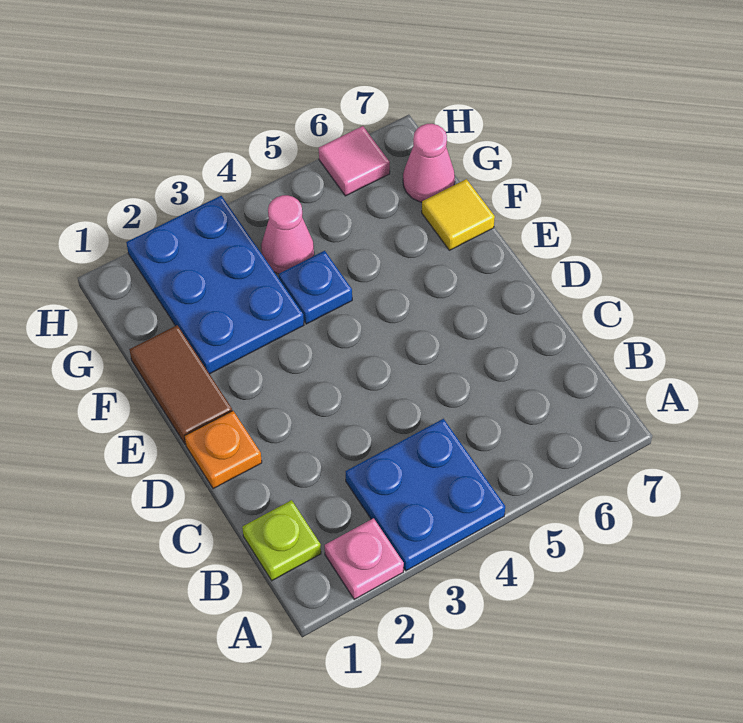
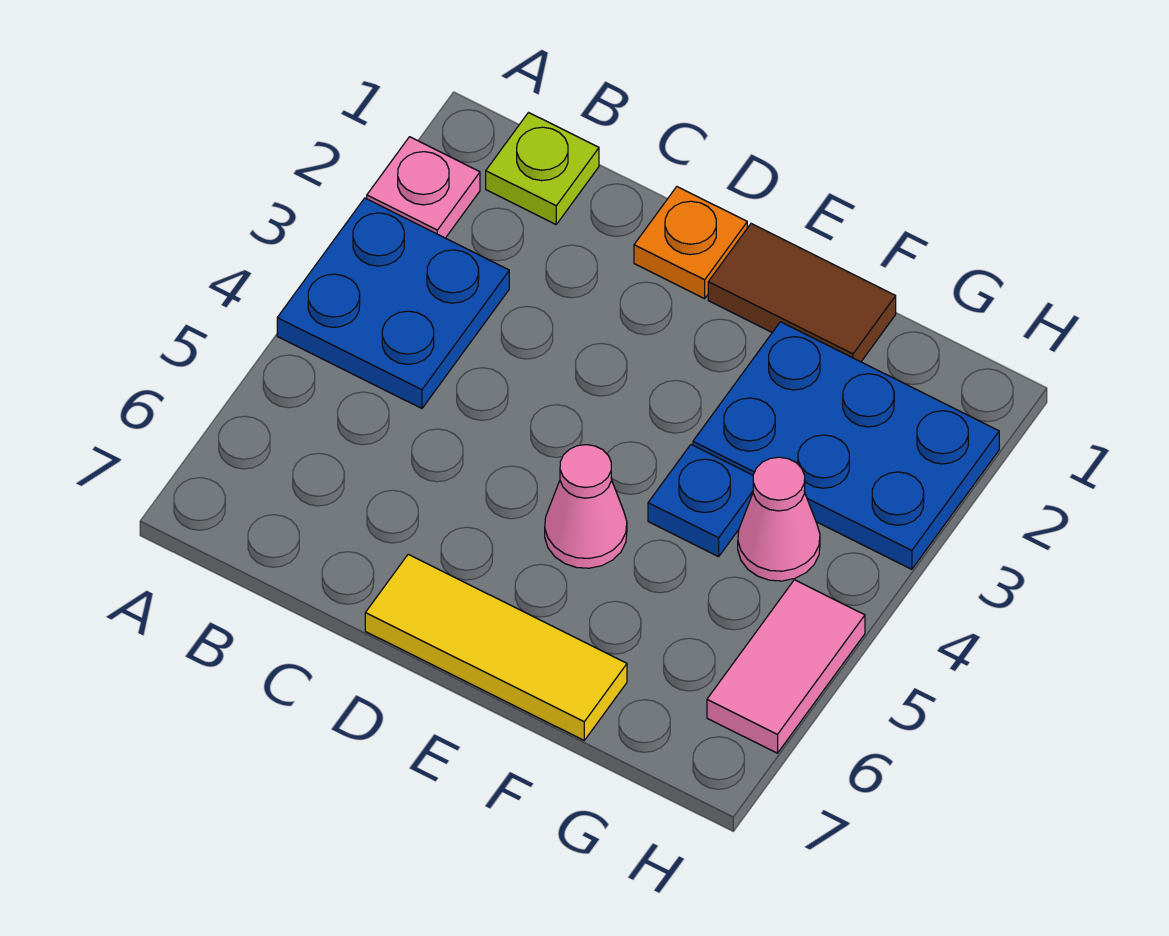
yellow tile F7 level 1 -> yellow tile D7:F7 level 1
pink cone G7 level 1 -> pink cone E5 level 1
pink tile H6 level 1 -> pink tile H5:H6 level 1

